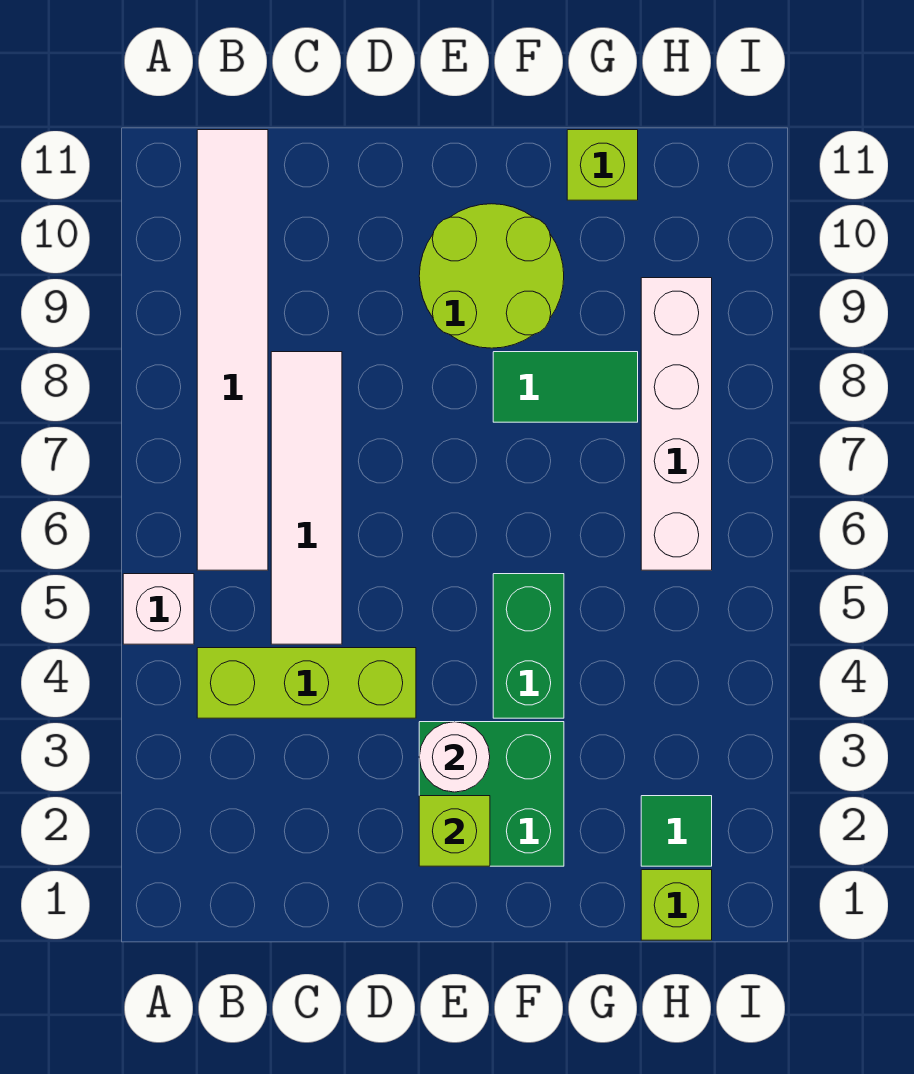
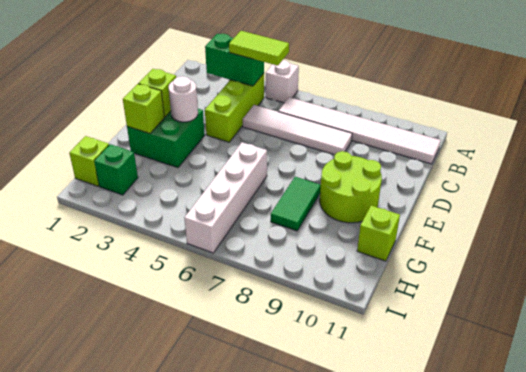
none -> lime tile B4:B5 level 3
none -> lime brick F2 level 2
green brick F4:F5 level 1 -> green brick B3:B4 level 2
green tile H2 level 1 -> green brick H2 level 1
white brick H6:H9 level 1 -> white brick F6:I6 level 1

